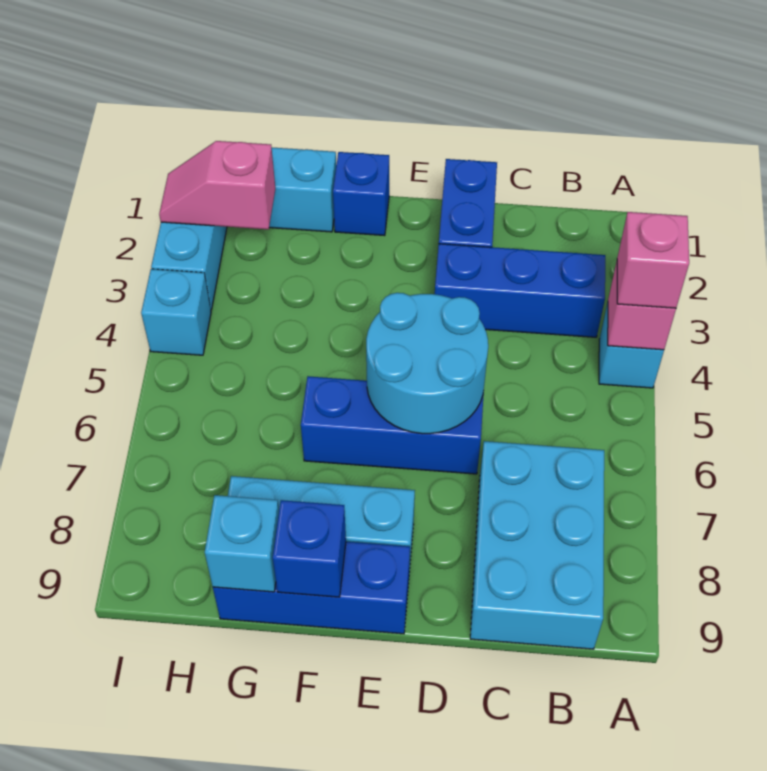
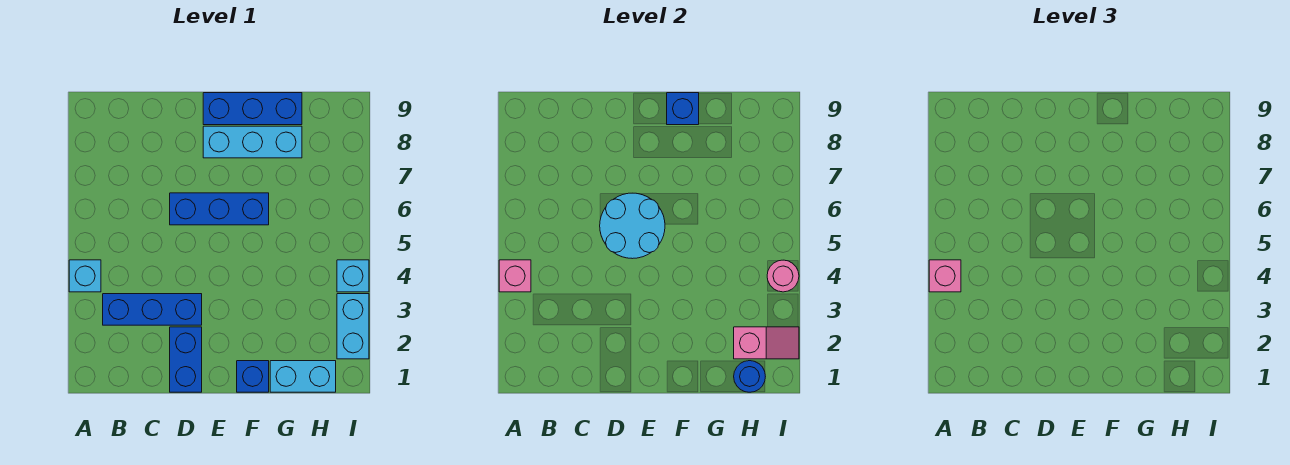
cyan brick B7:C9 level 1 -> none
cyan brick G9 level 2 -> none
none -> blue round brick H1 level 2
none -> pink round brick I4 level 2

